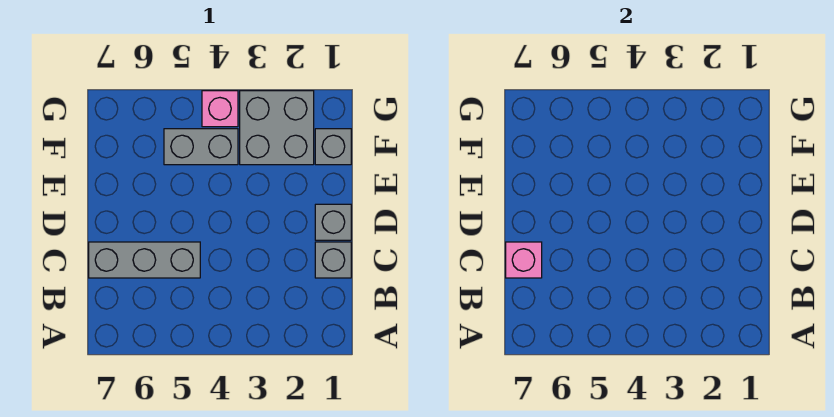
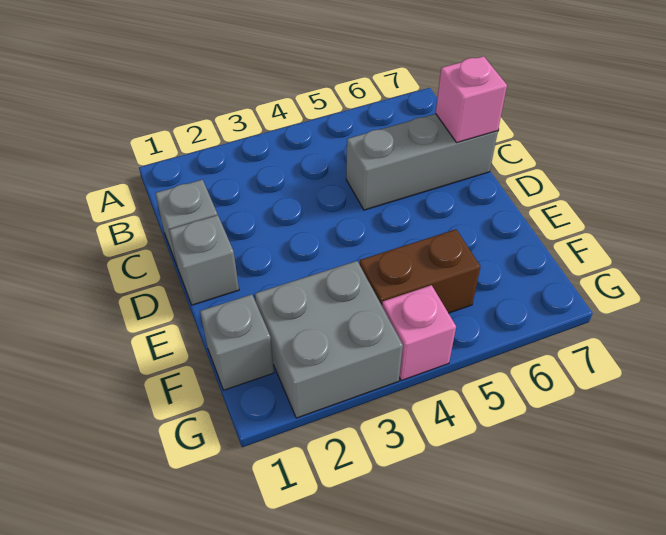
grey brick F4:F5 level 1 -> brown brick F4:F5 level 1

